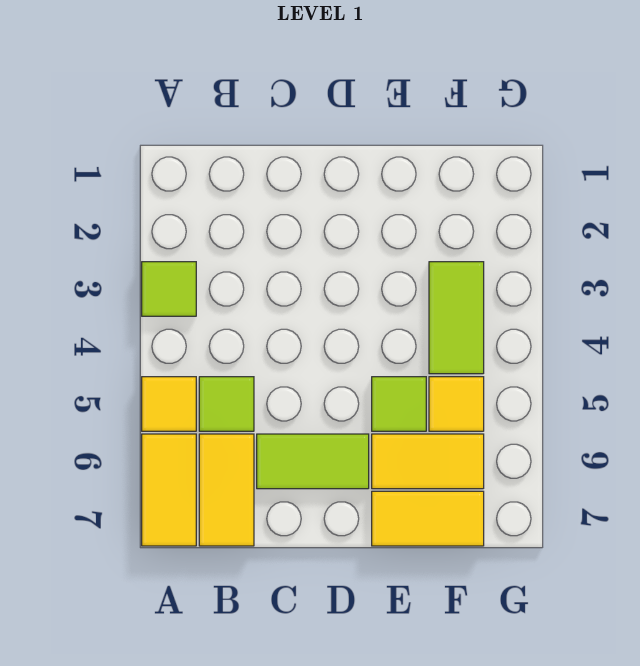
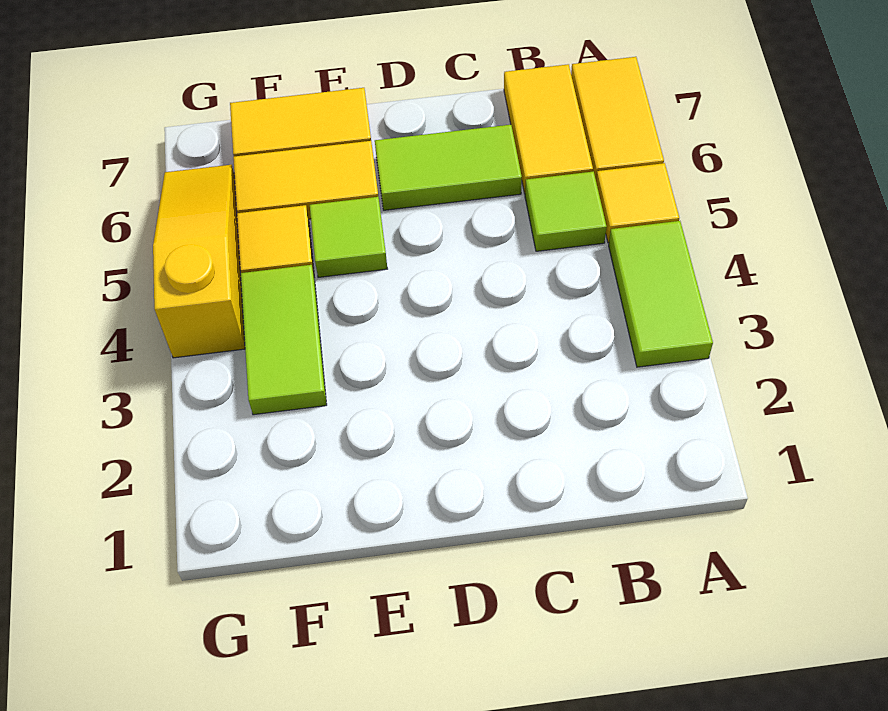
lime tile A3 level 1 -> lime tile A3:A4 level 1
none -> yellow slope G4:G6 level 1 top 4

